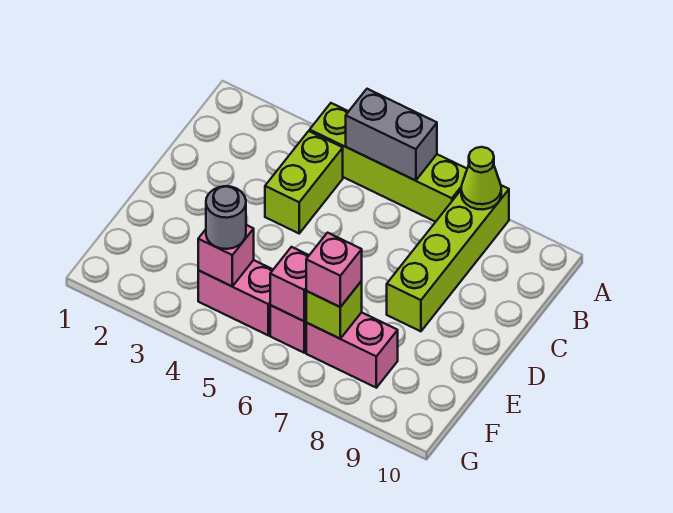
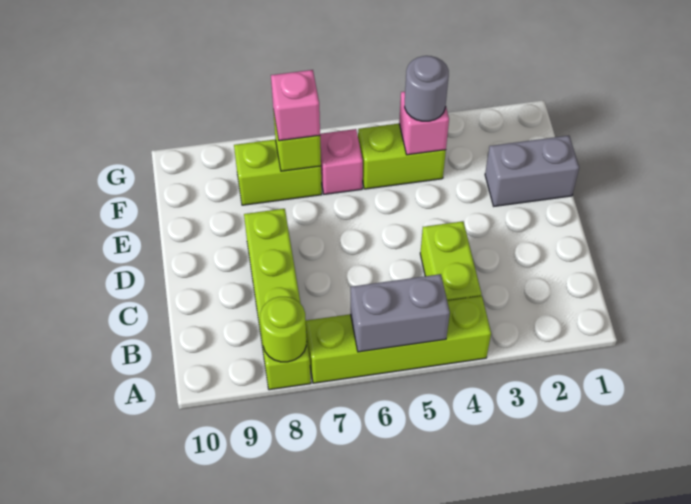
lime cone A8 level 2 -> lime round brick A8 level 2
none -> grey brick E1:E2 level 1
pink brick F4:F5 level 1 -> lime brick F4:F5 level 1
pink brick F6 level 2 -> none
pink brick F7:F8 level 1 -> lime brick F7:F8 level 1

